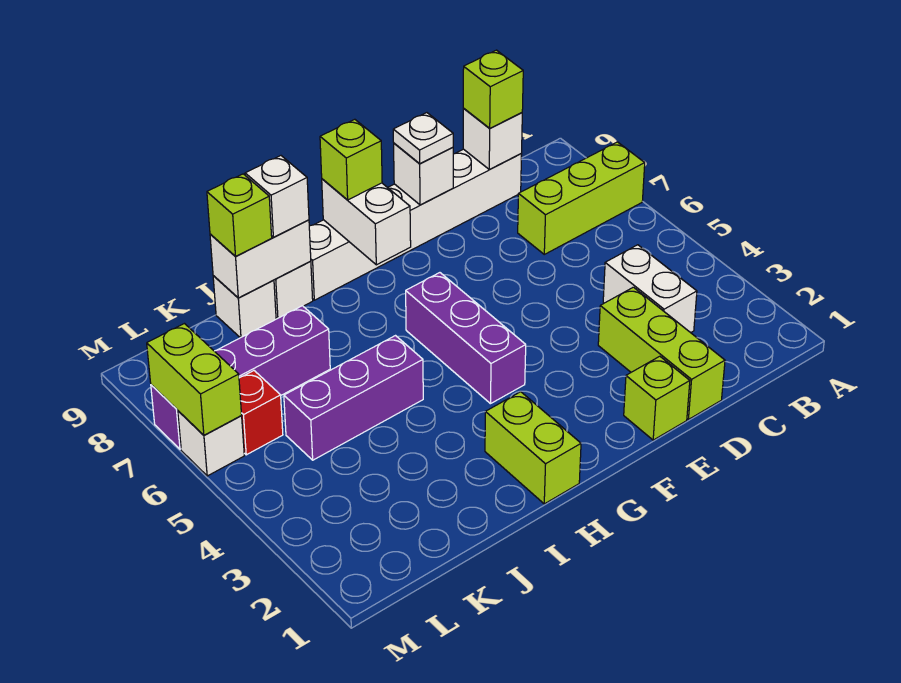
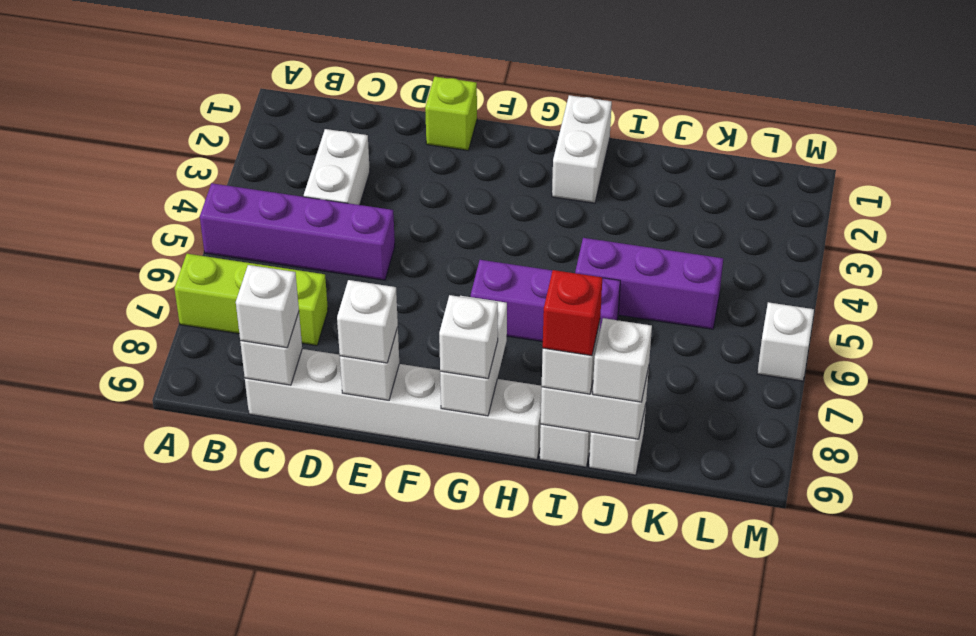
lime brick C9 level 3 -> white brick C9 level 3
lime brick D1:D3 level 1 -> none
white plate E9 level 3 -> white brick E9 level 3
purple brick G4:G6 level 1 -> purple brick G6:I6 level 1
lime brick G9 level 3 -> white brick G9 level 3
lime brick H1:H2 level 1 -> white brick H1:H2 level 1
purple brick J7:M7 level 1 -> purple brick A5:D5 level 1
lime brick J9 level 3 -> white brick J9 level 3
red brick L6 level 1 -> red brick I9 level 4
lime brick M6:M7 level 2 -> none

